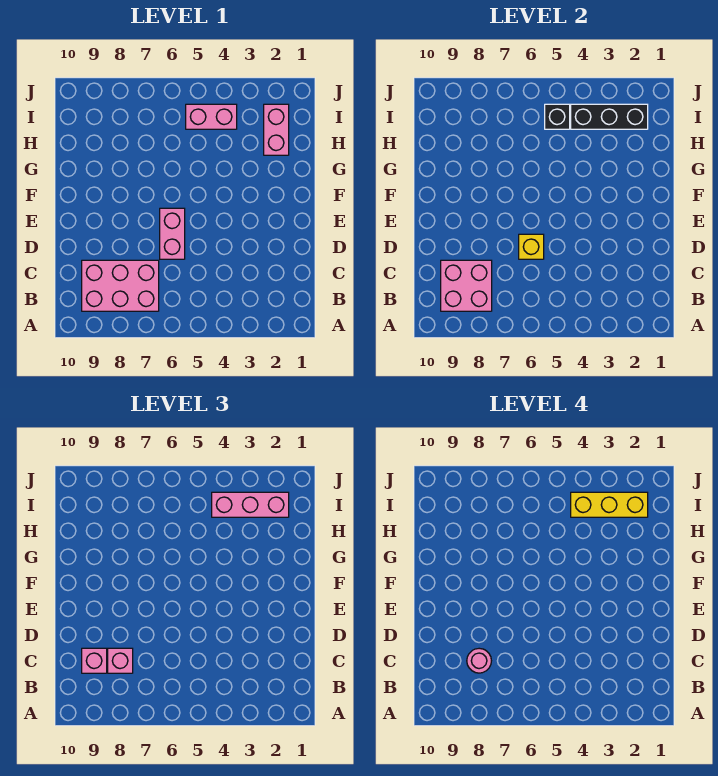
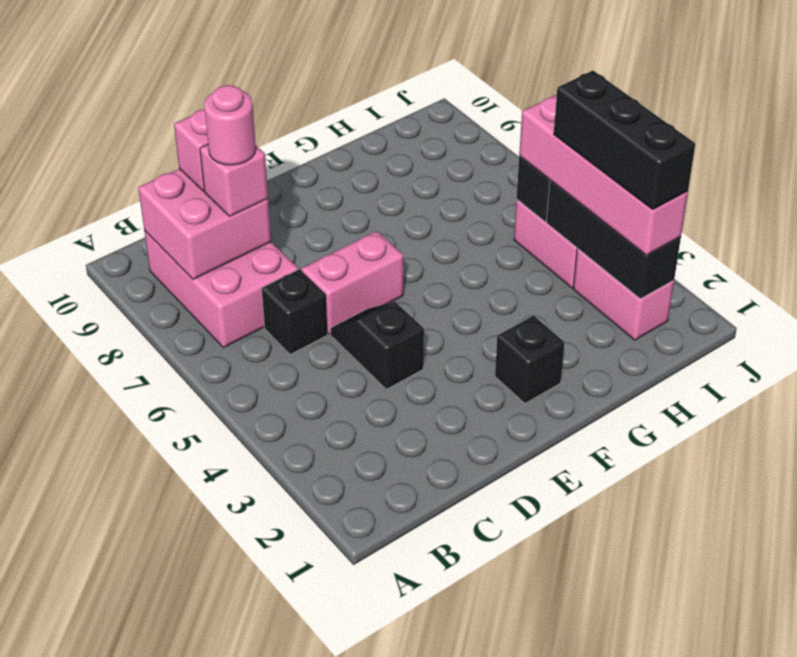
none -> black brick C6 level 1
none -> black slope D4:D5 level 1 top 4
yellow brick D6 level 2 -> none
none -> black brick F2 level 1
pink brick H2:I2 level 1 -> pink brick I2:I3 level 1
pink brick I2:I4 level 3 -> pink brick I2:I5 level 3
yellow brick I2:I4 level 4 -> black brick I2:I4 level 4

